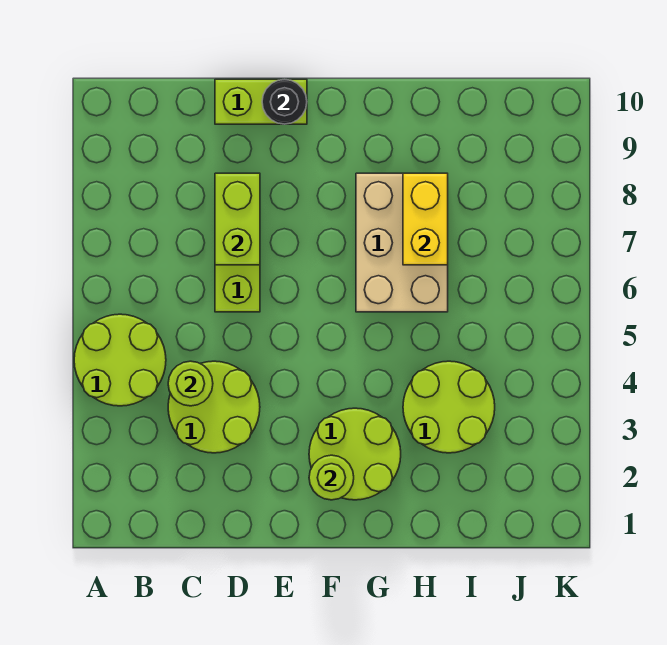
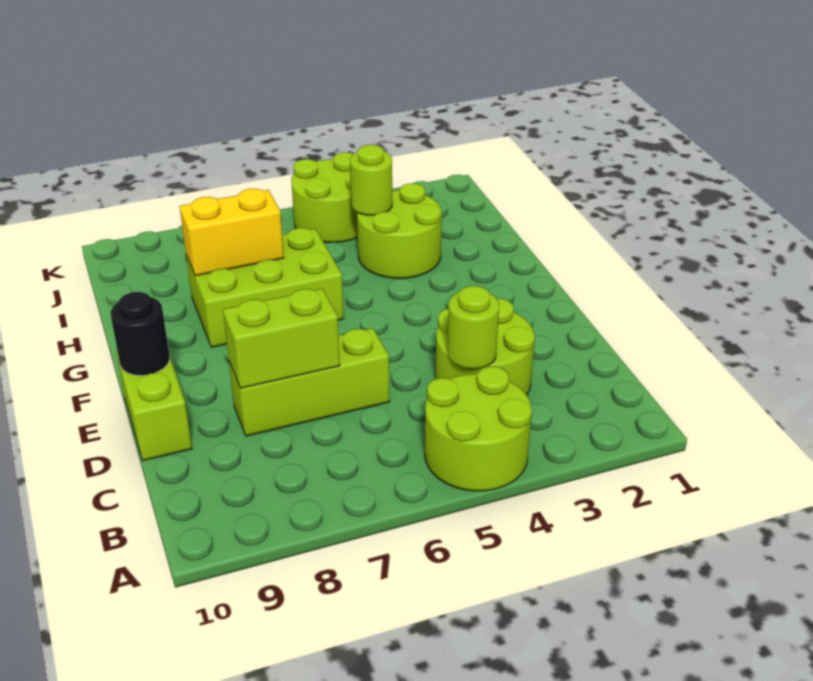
lime round brick F2:G3 level 1 -> lime round brick J4:K5 level 1
lime round brick F2 level 2 -> lime round brick I4 level 2
tan brick G6:H8 level 1 -> lime brick G6:H8 level 1

